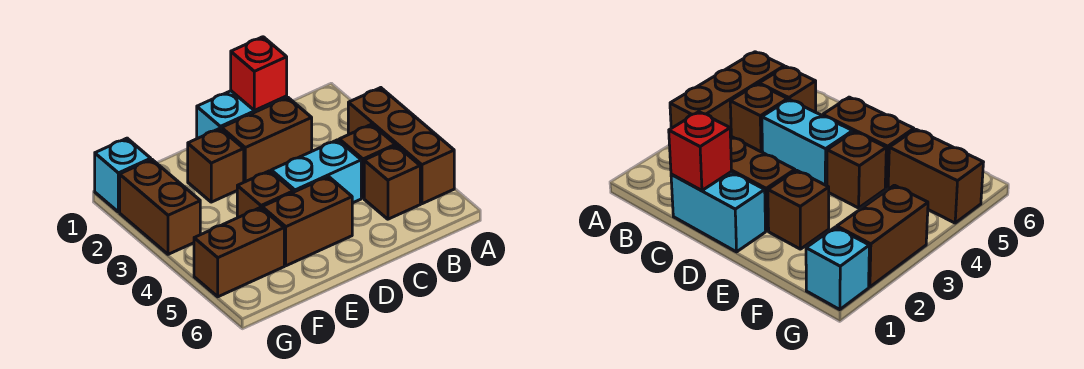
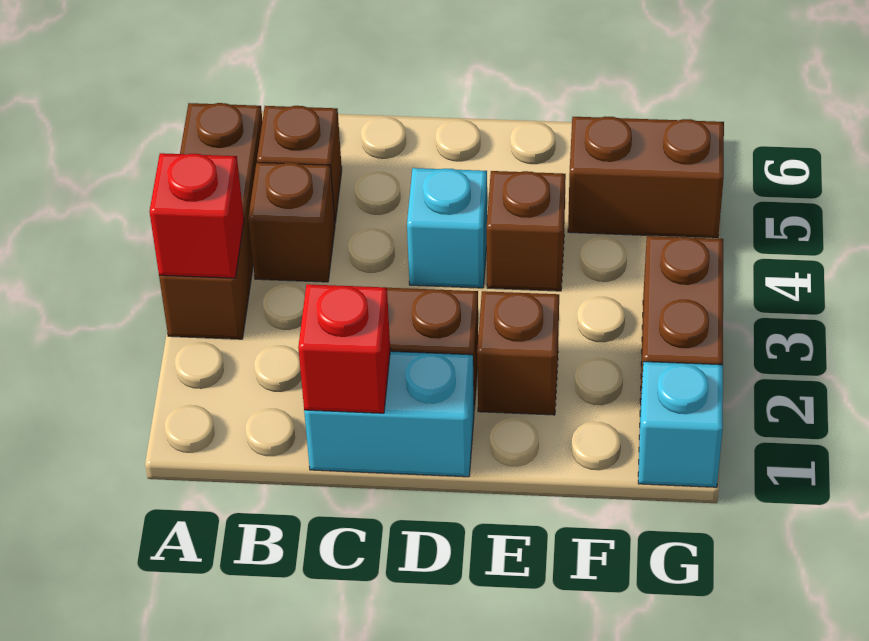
none -> red brick A3 level 2
cyan brick C4:D4 level 1 -> cyan brick D4 level 1
brown brick D5:E5 level 1 -> none

